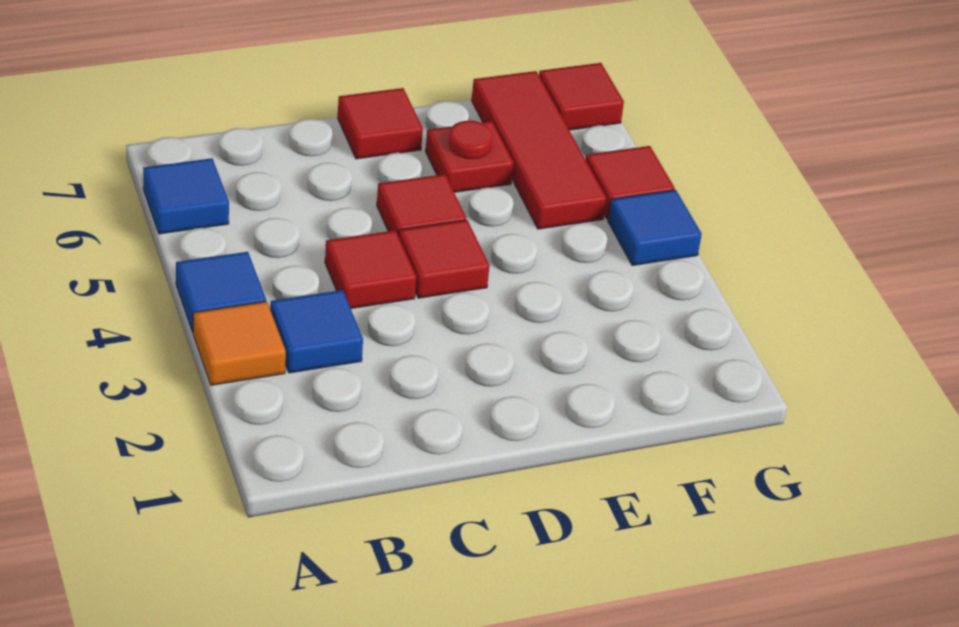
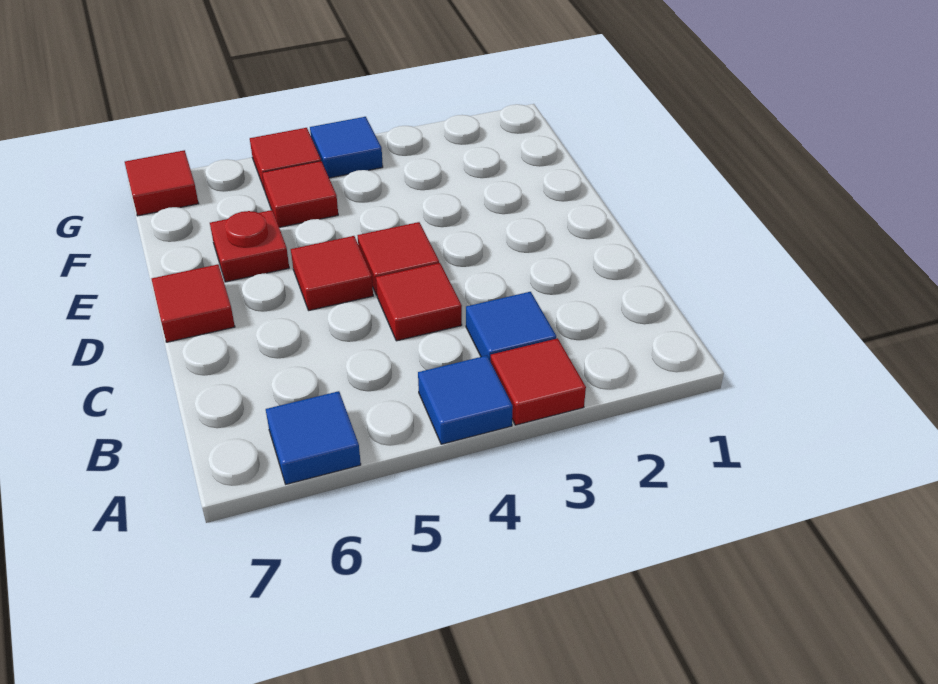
orange tile A3 level 1 -> red tile A3 level 1
red tile F5:F7 level 1 -> red tile F5 level 1

